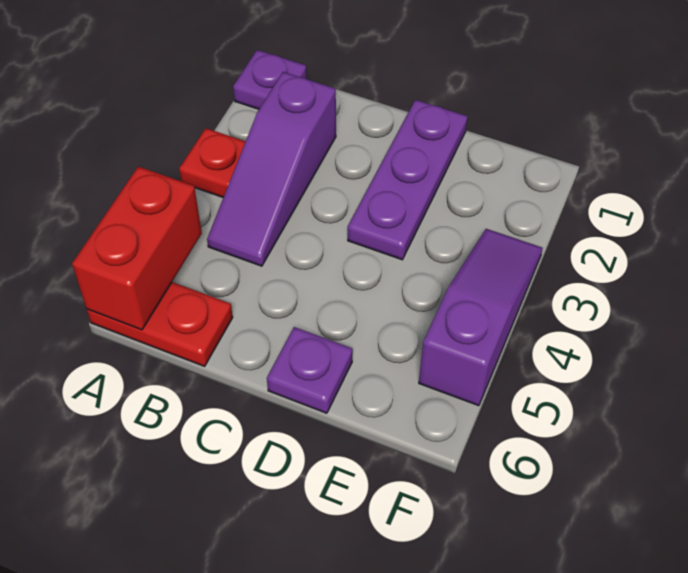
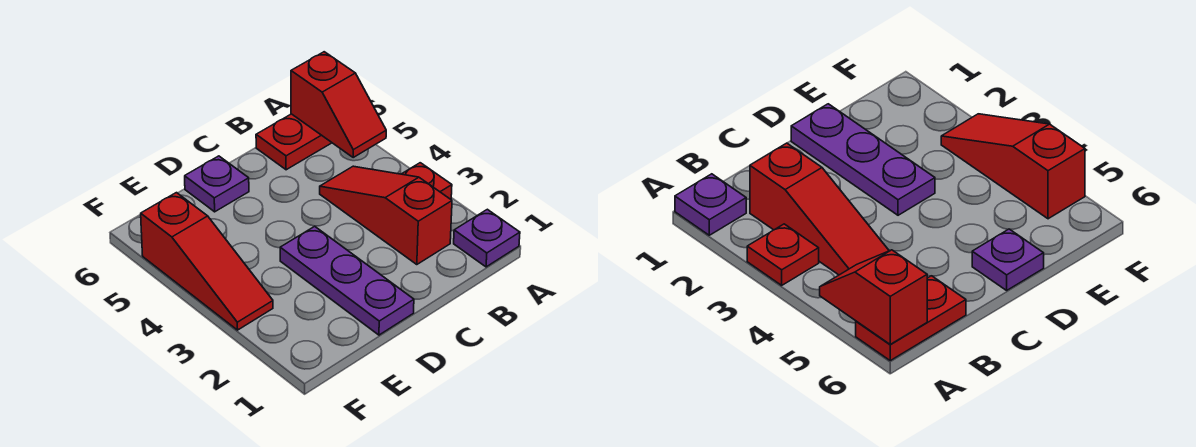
red brick A5:A6 level 2 -> red slope A5:A6 level 2 top 6
purple slope B2:B4 level 1 top 2 -> red slope B2:B4 level 1 top 2
purple slope F3:F5 level 1 top 5 -> red slope F3:F5 level 1 top 5

